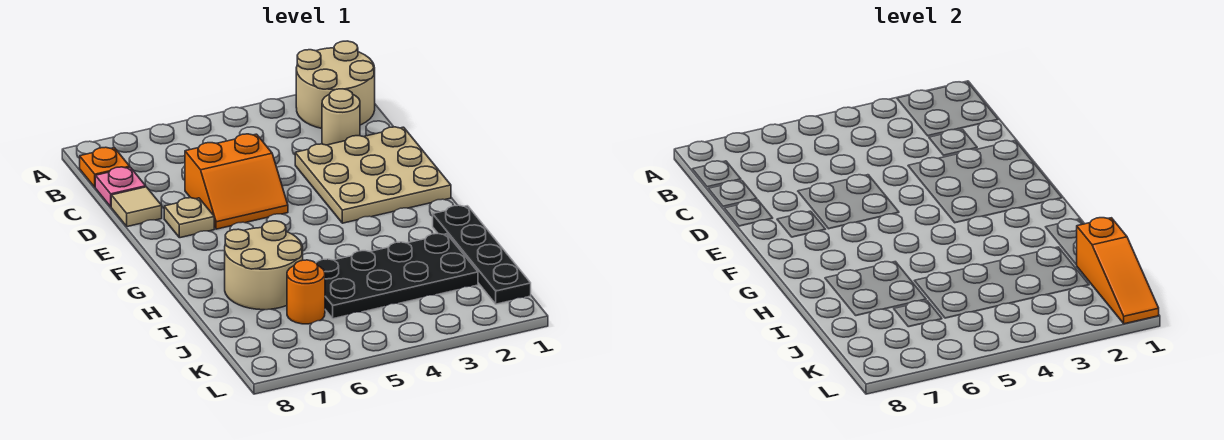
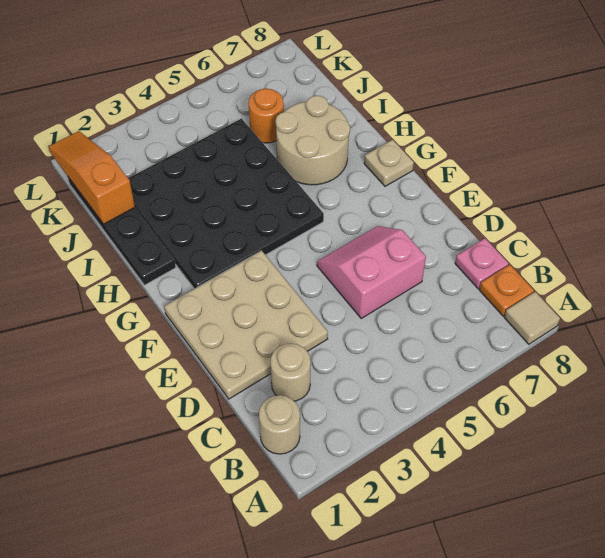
tan round brick A1:B2 level 1 -> tan round brick B1 level 1
orange slope D5:E6 level 1 top D -> pink slope D5:E6 level 1 top D
tan tile D8 level 1 -> tan tile A8 level 1
tan plate E7 level 1 -> tan plate G8 level 1
black plate I2:J5 level 1 -> black plate G2:J5 level 1

